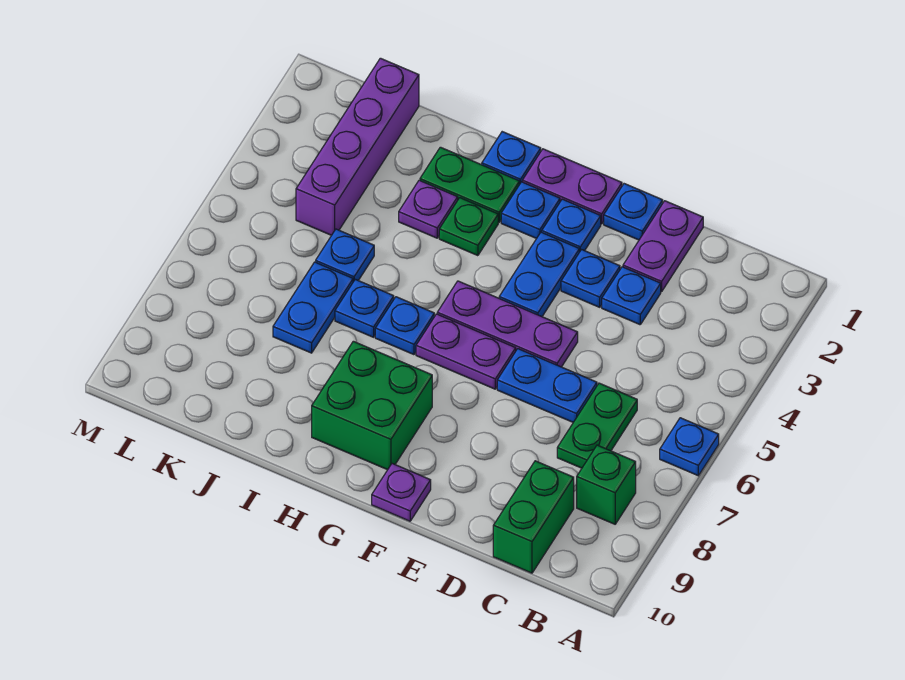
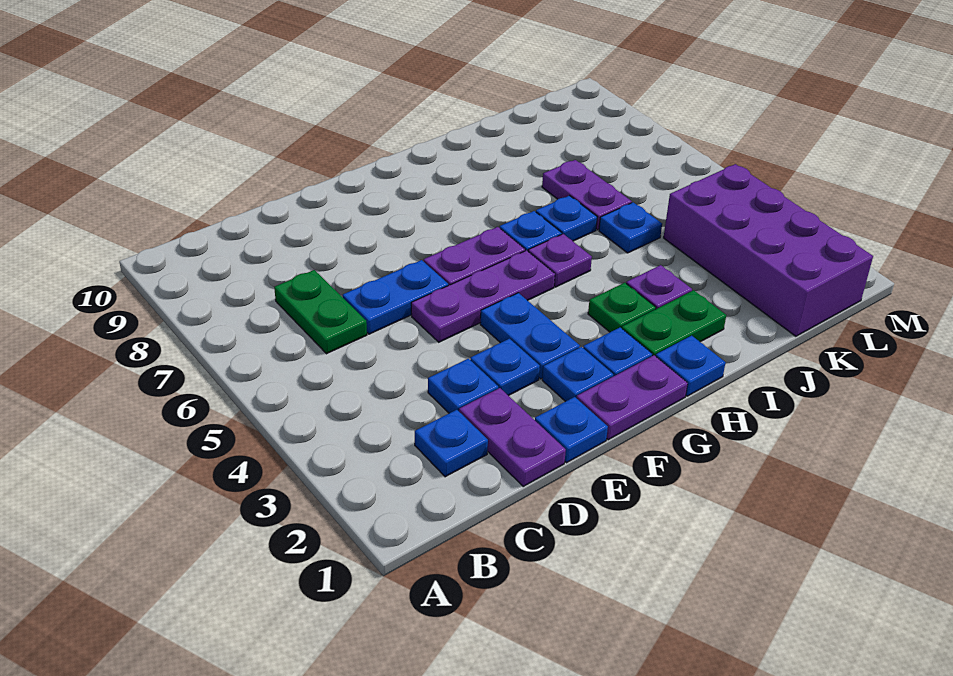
blue plate A6 level 1 -> blue plate C2 level 1
green brick B8 level 1 -> none
green brick C9:C10 level 1 -> none
purple plate F10 level 1 -> purple plate H5 level 1
green brick G8:H9 level 1 -> none
blue plate J6:J7 level 1 -> purple plate J6:J7 level 1
purple brick K1:K4 level 1 -> purple brick K1:L4 level 1

